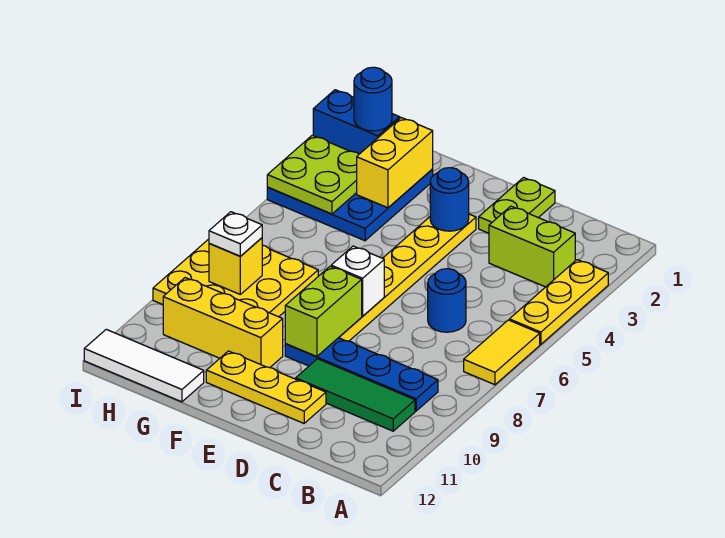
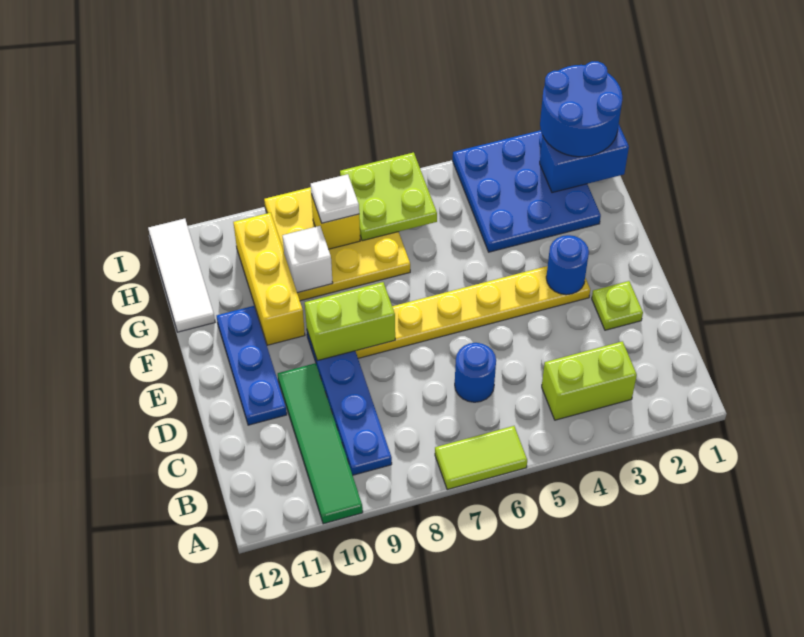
yellow plate A3:A5 level 1 -> none
yellow tile A6:A7 level 1 -> lime tile A6:A7 level 1
lime brick B3:C3 level 1 -> lime brick B3:B4 level 1
green tile B10:D10 level 1 -> green tile A10:D10 level 1
lime plate D1:D2 level 1 -> lime plate D2 level 1
yellow plate D11:F11 level 1 -> blue plate D11:F11 level 1
white brick E7 level 2 -> white brick G9 level 2
yellow brick G2:G3 level 2 -> none
blue brick H2:I2 level 2 -> blue brick H1:H2 level 2
blue round brick H2 level 3 -> blue round brick H1:I2 level 3
lime plate H3:I4 level 2 -> lime plate H6:I7 level 2

